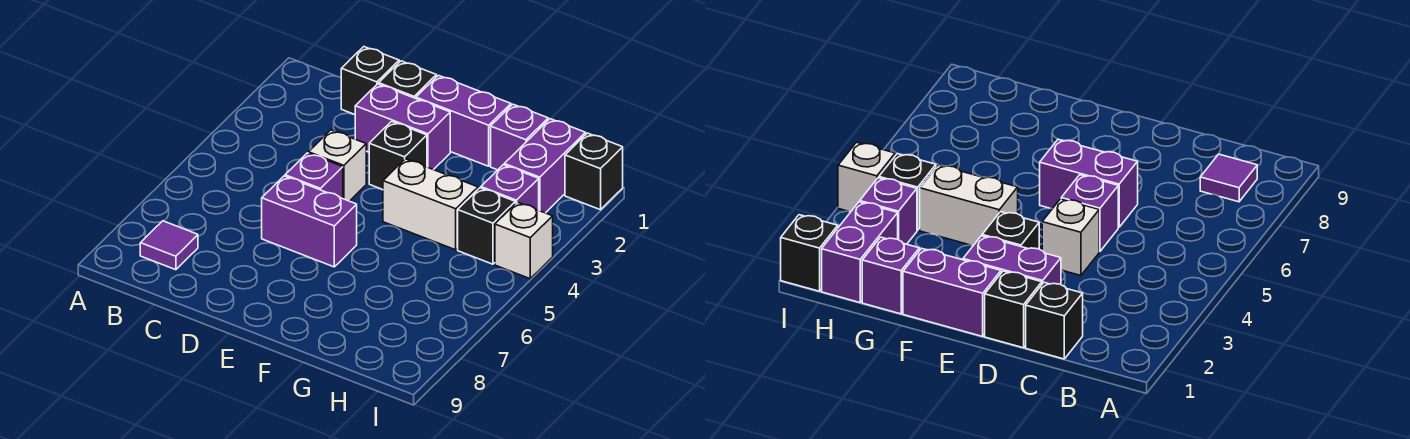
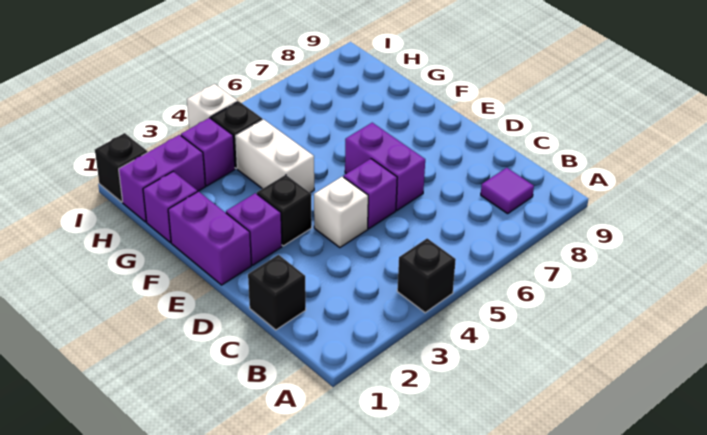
black brick D1 level 1 -> black brick A4 level 1
purple brick D2:E2 level 1 -> purple brick E2 level 1

